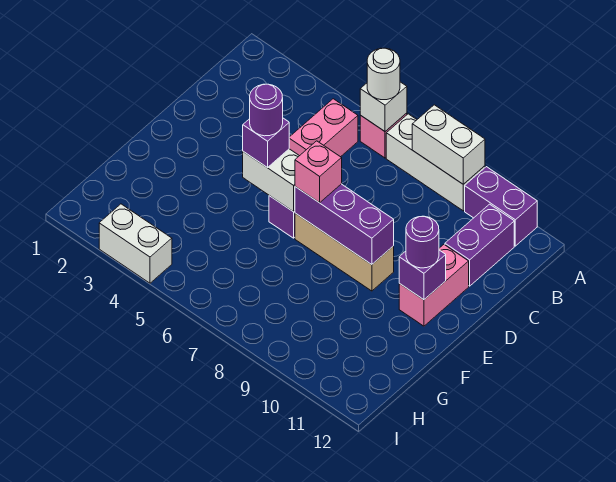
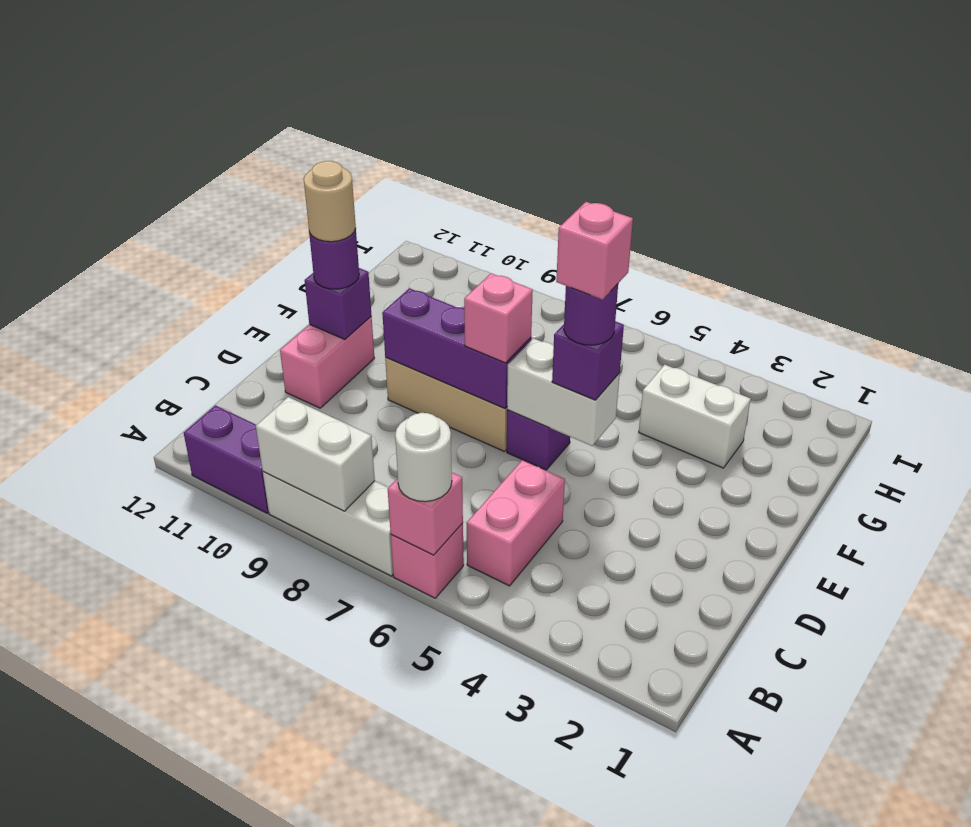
white brick A6 level 2 -> pink brick A6 level 2
purple brick B11:C11 level 1 -> none
none -> pink brick E5 level 5
none -> tan round brick E11 level 4
white brick I3:I4 level 1 -> white brick G3:G4 level 1

